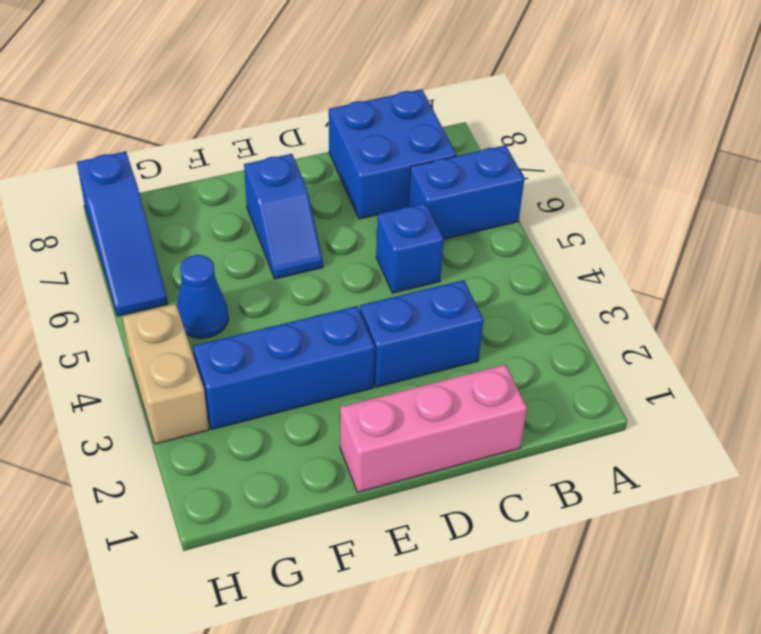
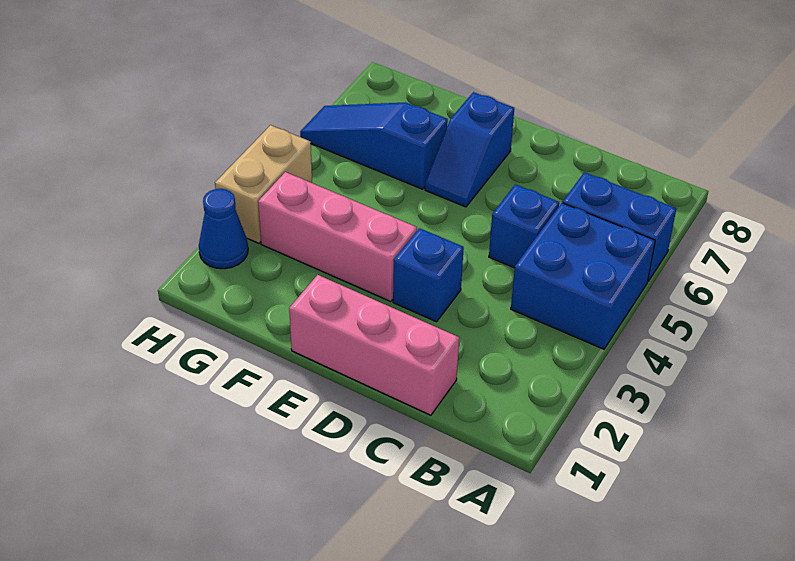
blue brick B7:C8 level 1 -> blue brick A4:B5 level 1
blue brick C3:D3 level 1 -> blue brick D3 level 1
blue brick E3:G3 level 1 -> pink brick E3:G3 level 1
blue cone G5 level 1 -> blue cone H2 level 1
blue slope H6:H8 level 1 top 8 -> blue slope F6:H6 level 1 top F

